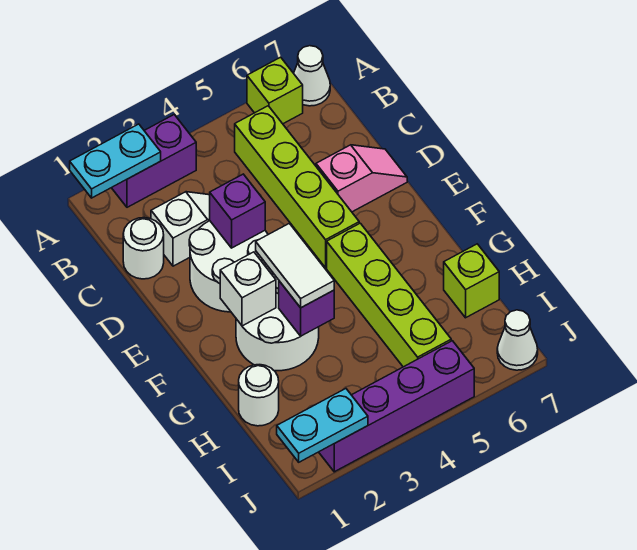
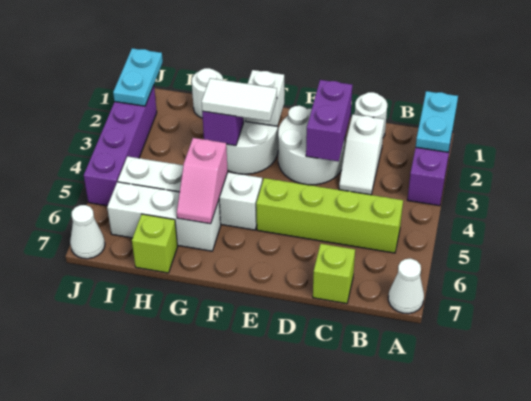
lime brick A6 level 1 -> lime brick C7 level 1
purple brick D3 level 2 -> purple brick D2:D3 level 2
pink slope D6:D7 level 1 top 6 -> pink slope G5:G6 level 2 top 5
lime brick F5:I5 level 1 -> white brick F5:I5 level 1
none -> white brick G6:I6 level 1

